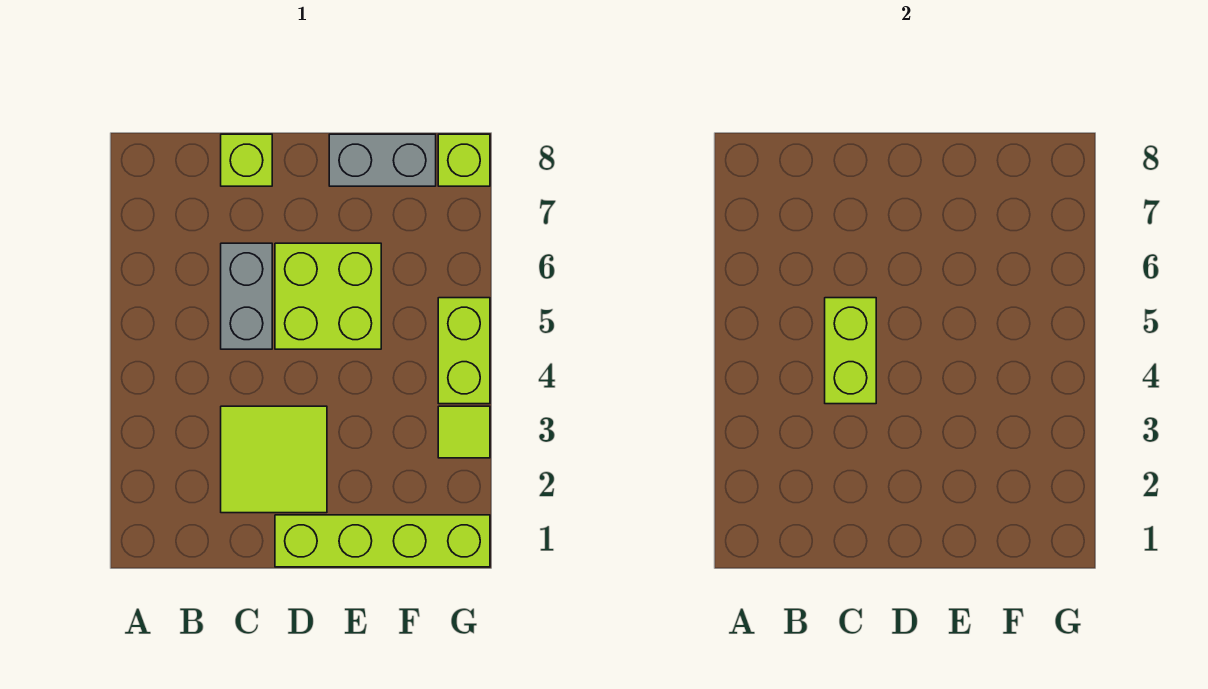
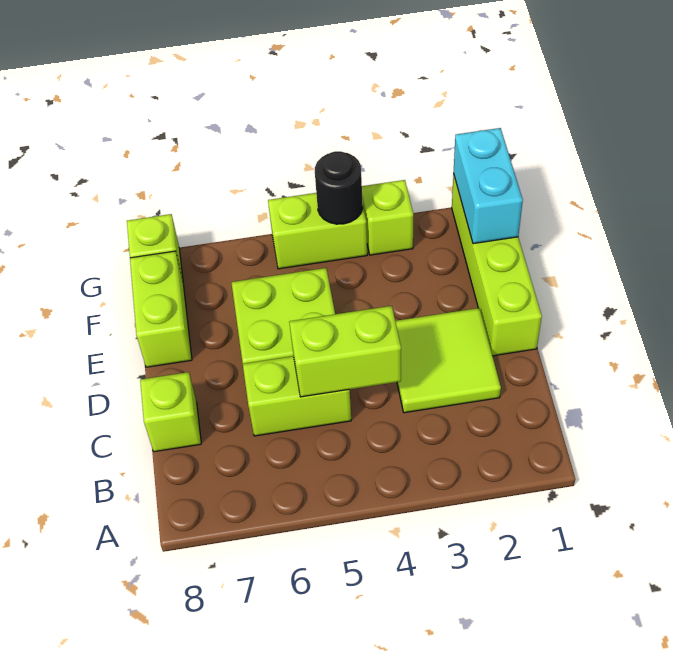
grey brick C5:C6 level 1 -> lime brick C5:C6 level 1
grey brick E8:F8 level 1 -> lime brick E8:F8 level 1
none -> cyan brick F1:G1 level 2
lime tile G3 level 1 -> lime brick G3 level 1
none -> black round brick G4 level 2

